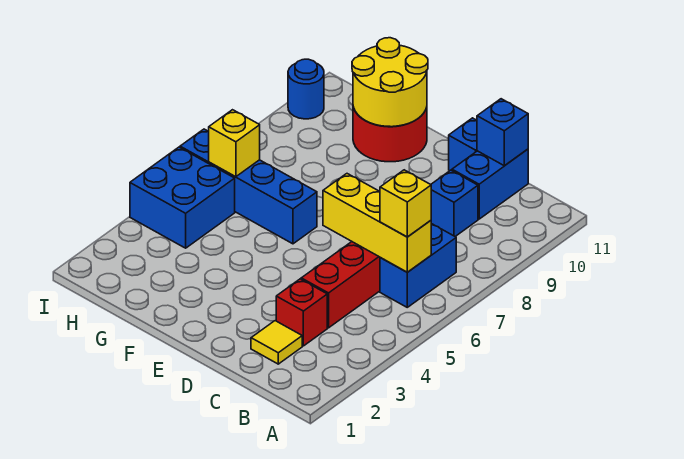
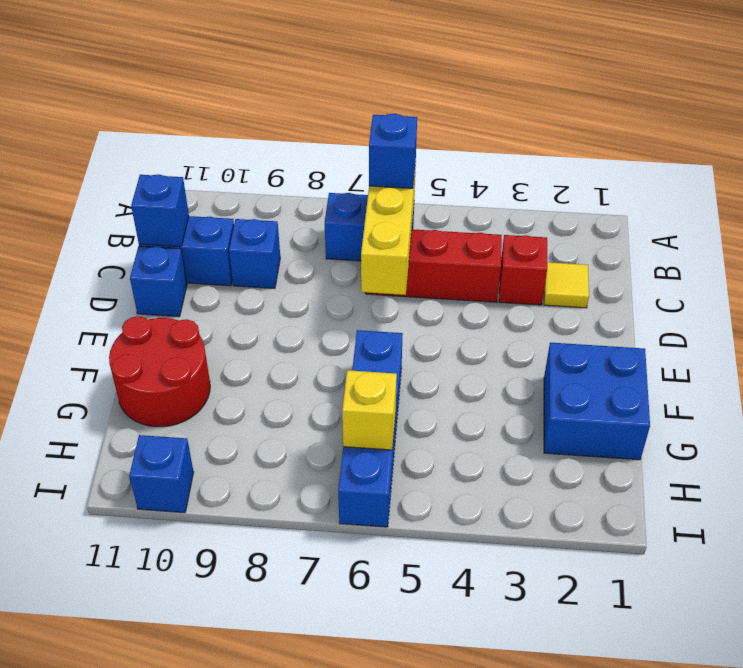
yellow brick B6 level 3 -> blue brick B6 level 3
yellow round brick F10:G11 level 2 -> none
blue brick H4:I5 level 1 -> blue brick F1:G2 level 1
blue round brick I10 level 1 -> blue brick I10 level 1

